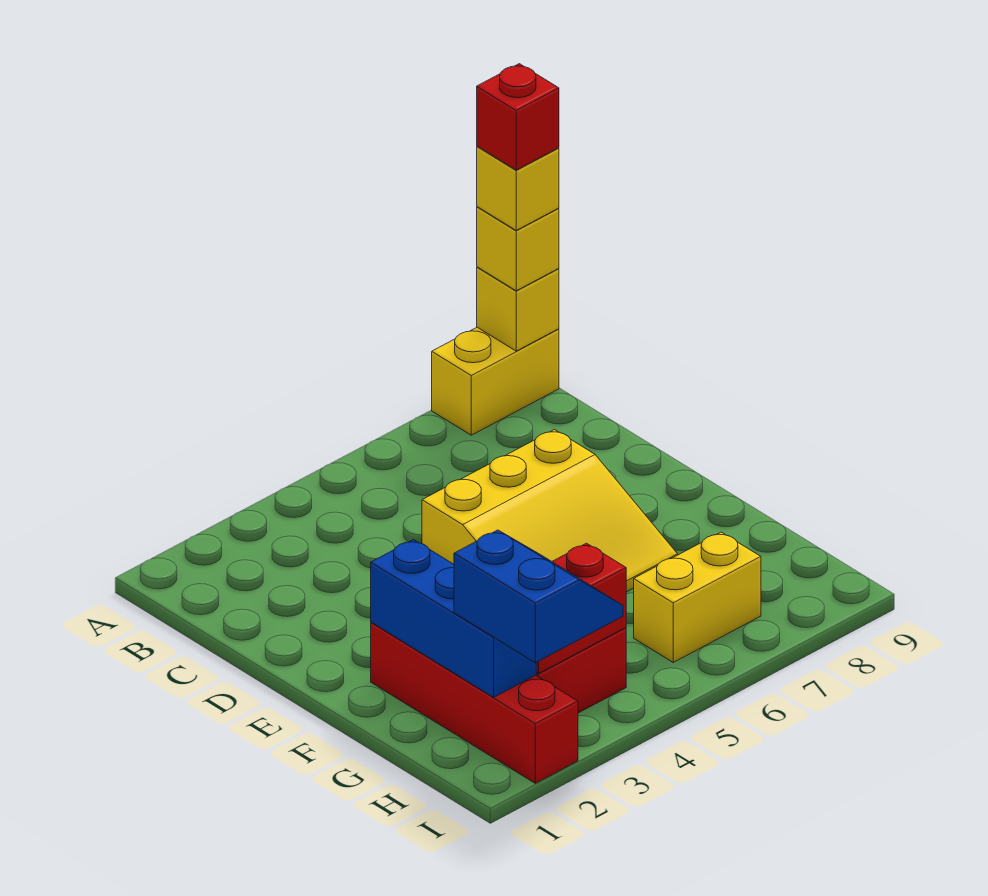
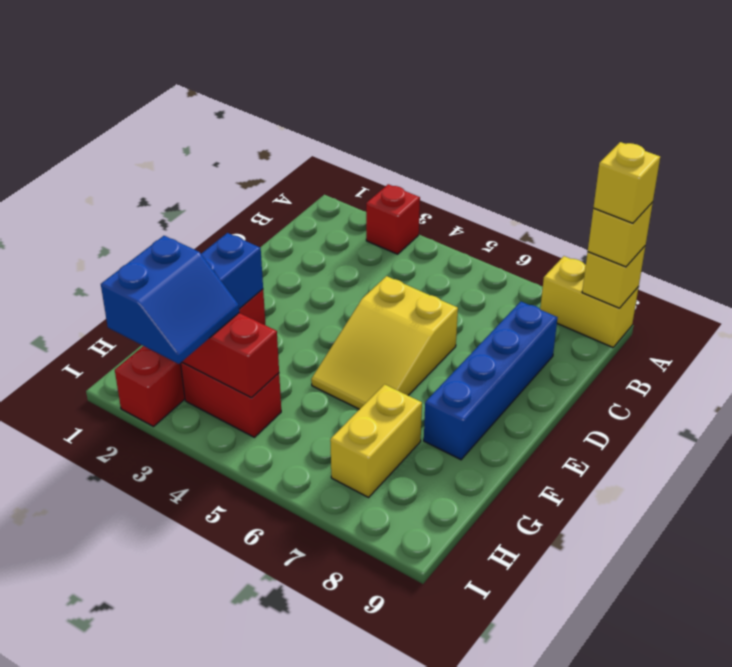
red brick A9 level 5 -> red brick A3 level 1
none -> blue brick C8:F8 level 1
yellow slope D5:F7 level 1 top D -> yellow slope D5:F6 level 1 top D
yellow brick H6:H7 level 1 -> yellow brick G7:H7 level 1

